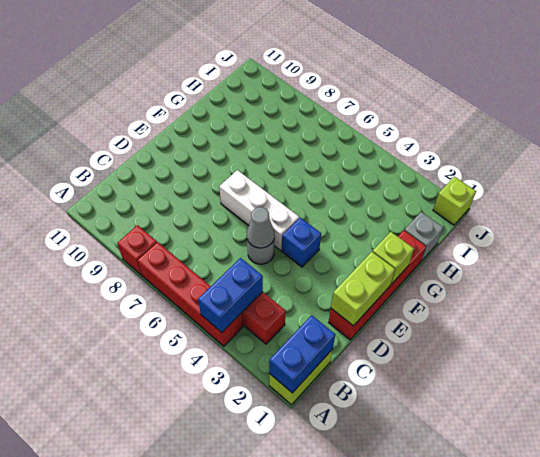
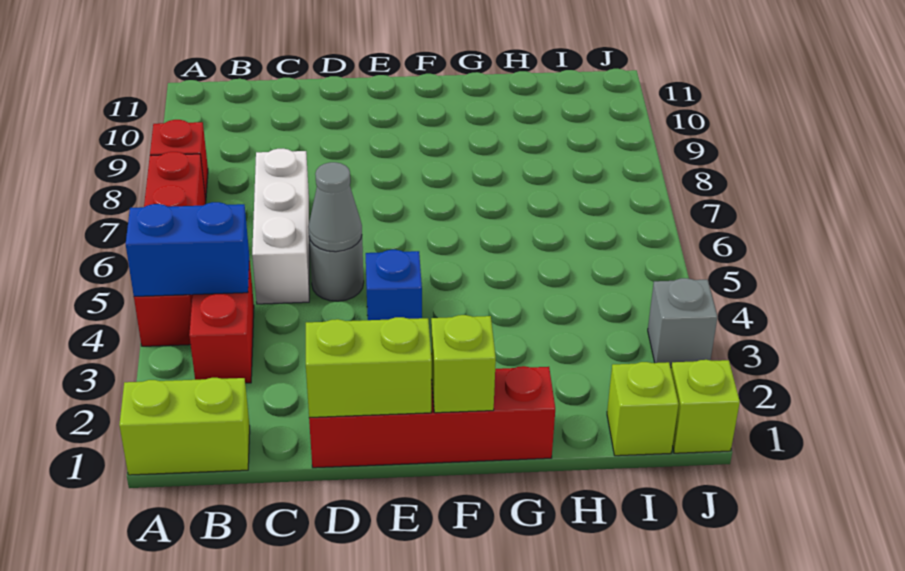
blue brick A1:B1 level 2 -> none
white brick E5:E7 level 1 -> white brick C5:C7 level 1
grey brick H1 level 1 -> grey brick J3 level 1
none -> lime brick I1 level 1

